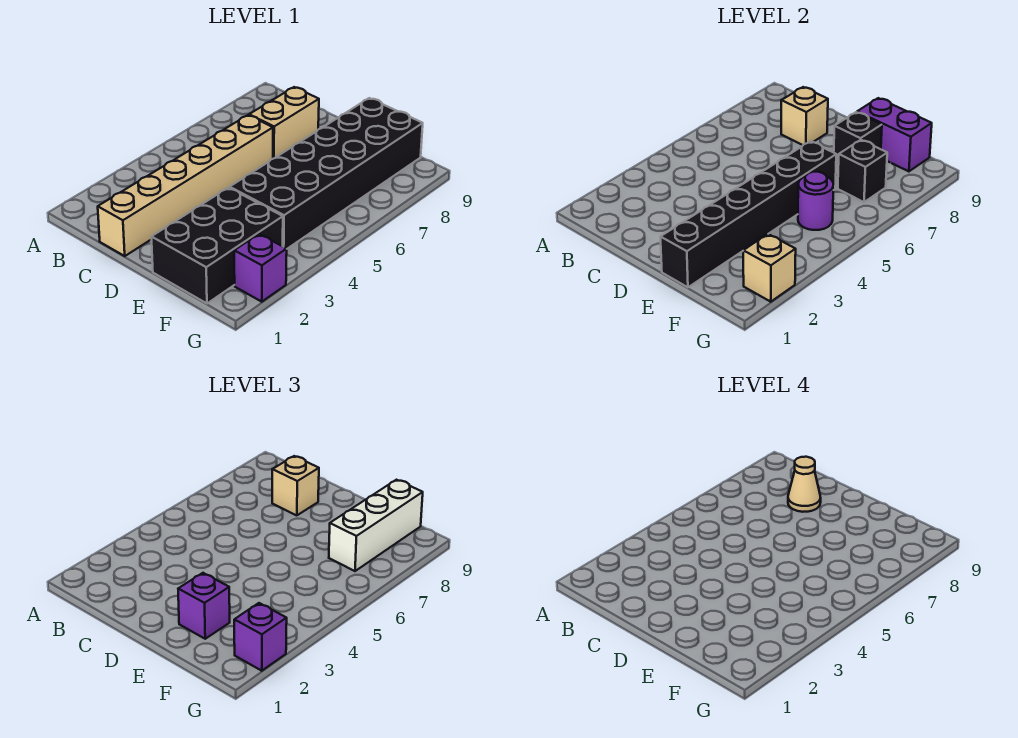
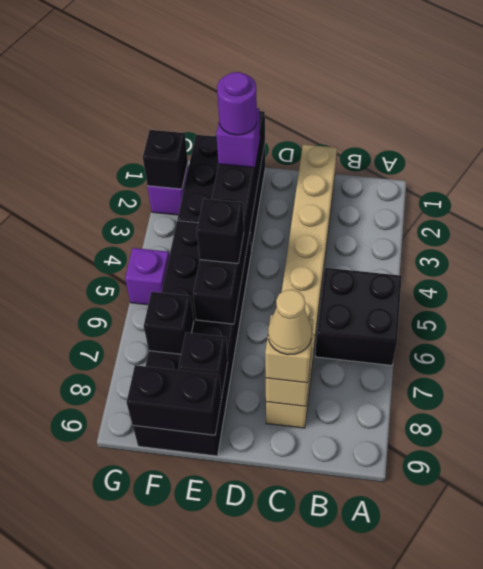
none -> black brick A5:B6 level 1
none -> black brick E5 level 3
purple brick E9:F9 level 2 -> black brick E9:F9 level 2
purple round brick F5 level 2 -> purple round brick E2 level 4
white brick F7:F9 level 3 -> none
tan brick G2 level 2 -> black brick G2 level 2
purple brick G2 level 3 -> purple brick G5 level 1

